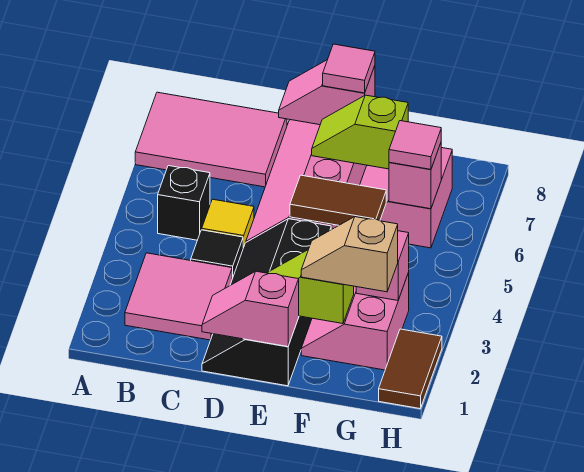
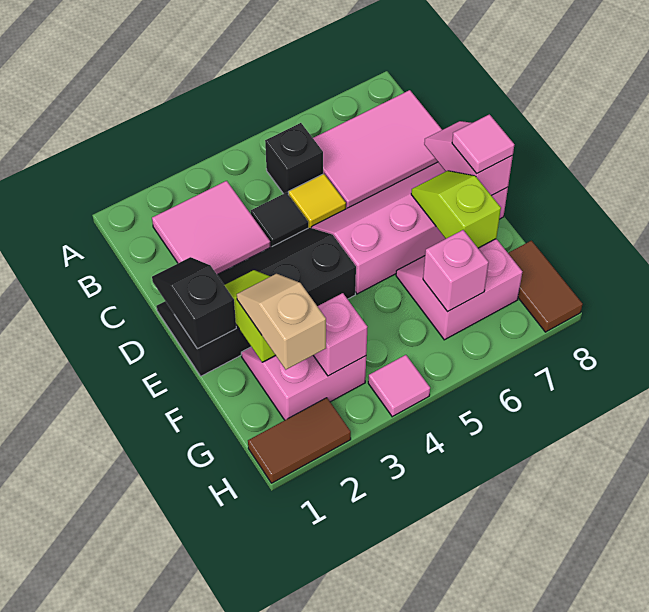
pink tile A7:C8 level 1 -> pink tile B6:C8 level 1
pink slope D1:E1 level 2 top E -> black slope D1:E1 level 2 top E
brown tile E5:F5 level 2 -> brown tile G8:H8 level 1
pink tile G6 level 3 -> pink tile H4 level 1

